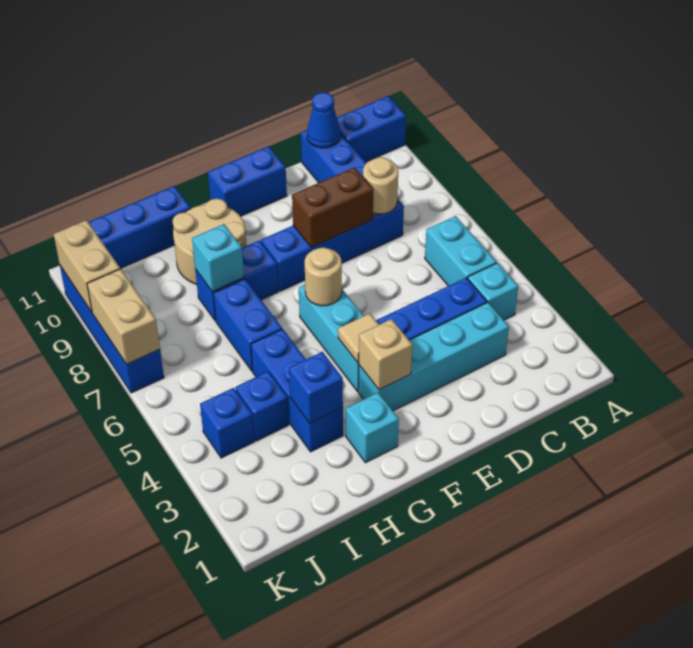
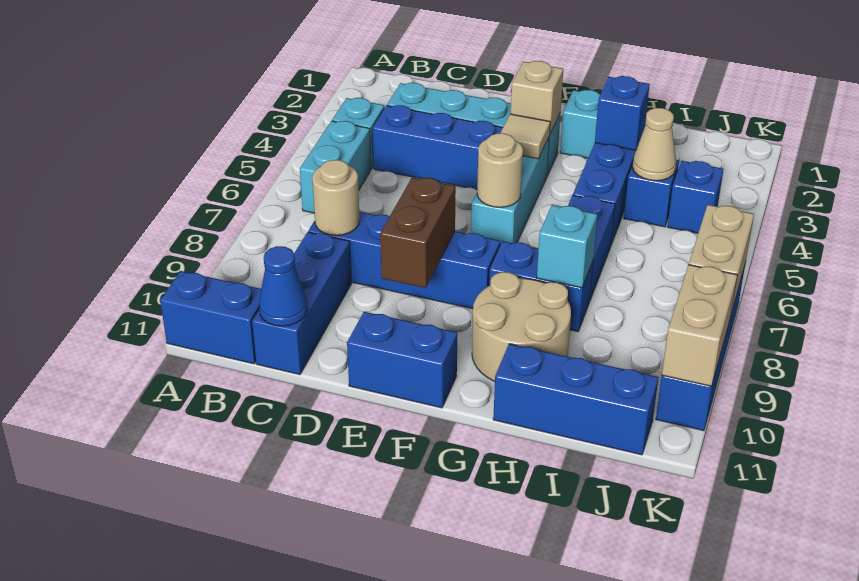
brown brick D8:E8 level 2 -> brown brick E8:E9 level 2
none -> tan cone I4 level 2

